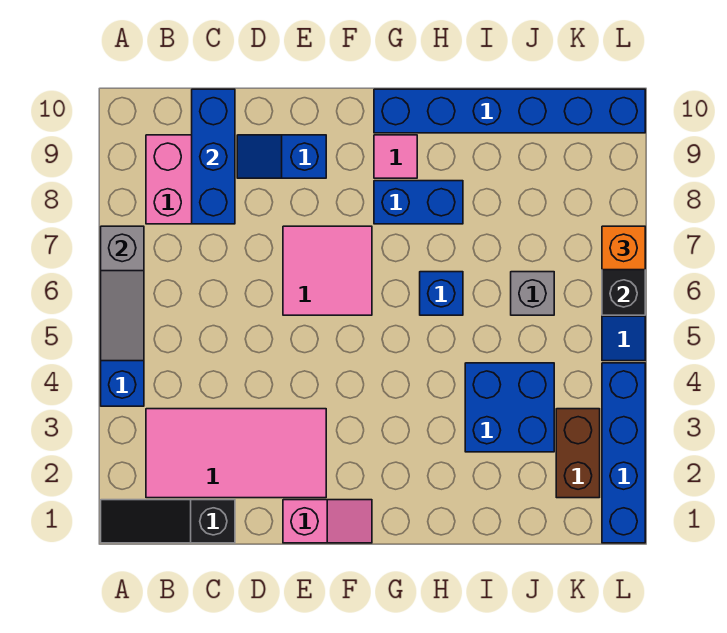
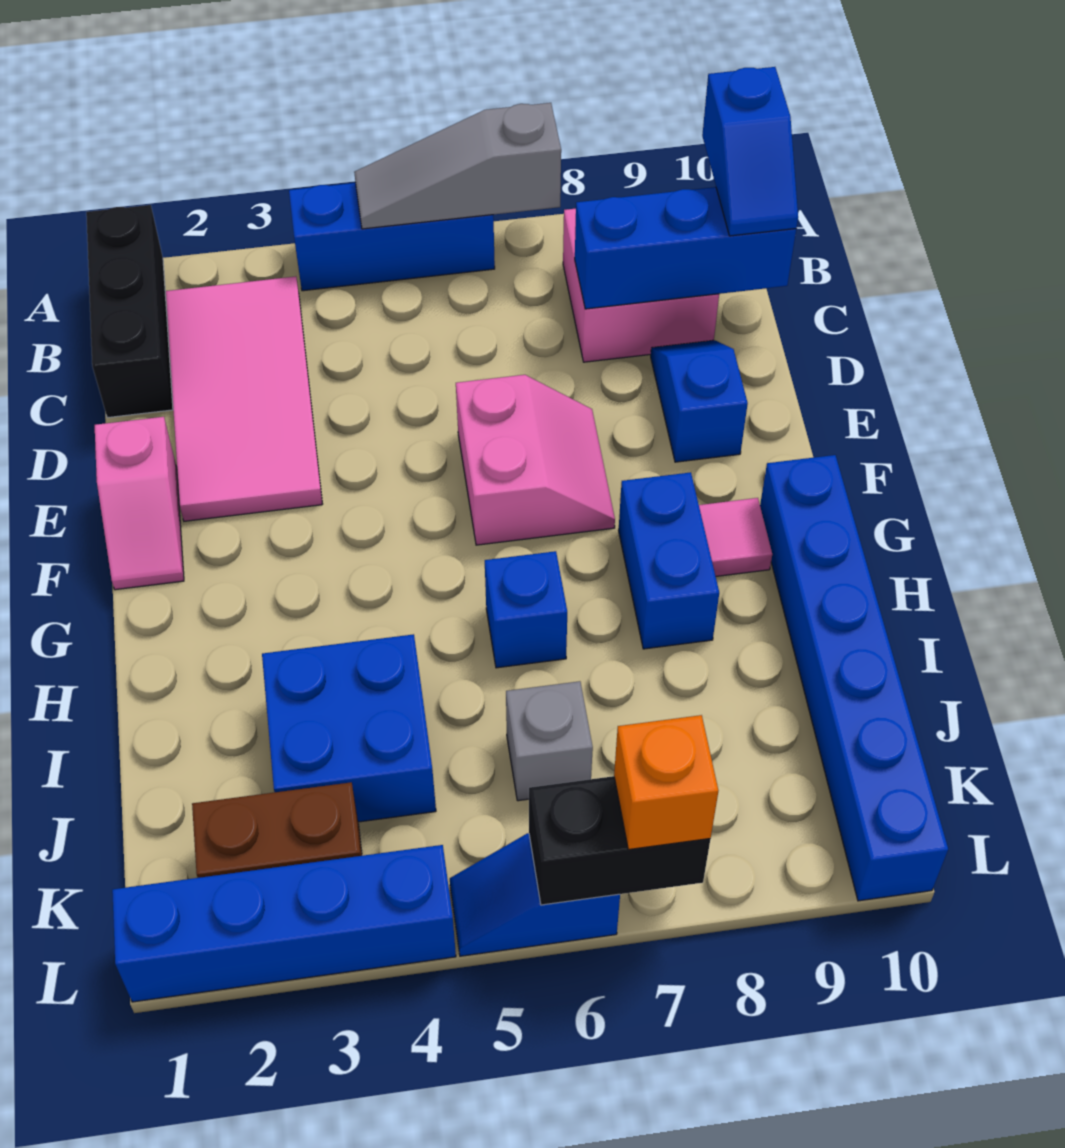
black slope A1:C1 level 1 top C -> black brick A1:C1 level 1
none -> blue slope B10:C10 level 3 top B
pink tile E6:F7 level 1 -> pink slope E6:F7 level 1 top 6

